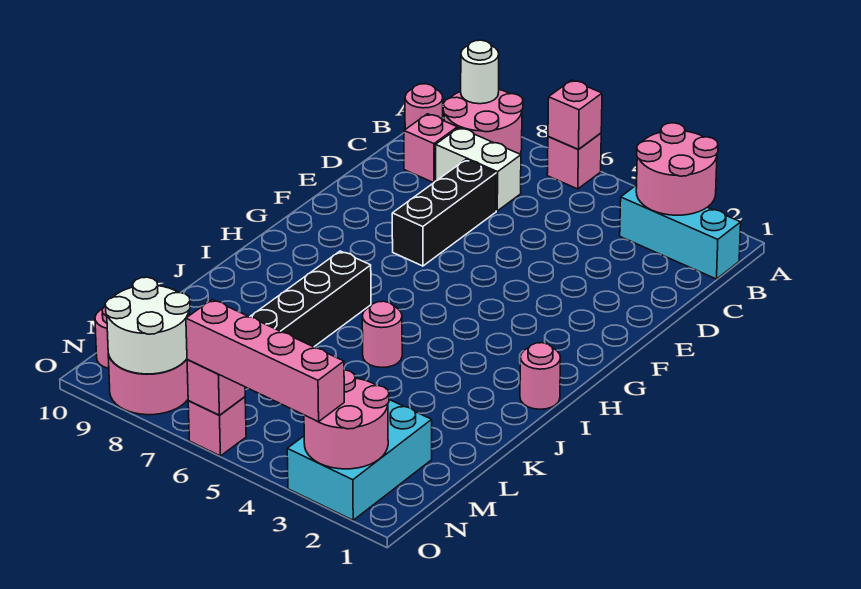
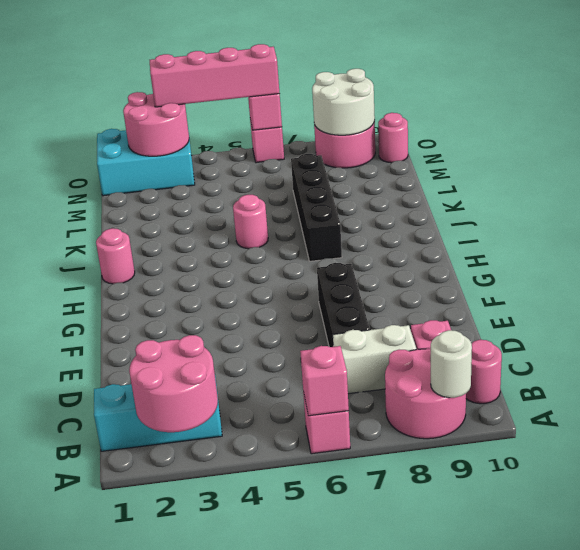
cyan brick M2:O3 level 1 -> cyan brick N1:O3 level 1

